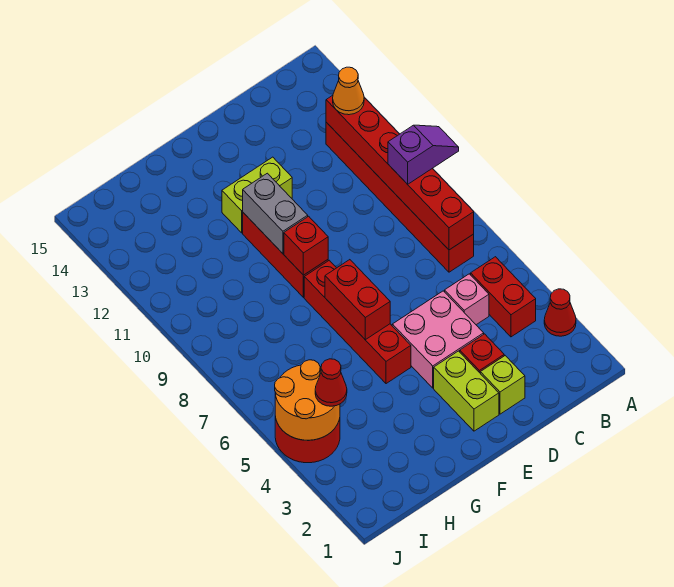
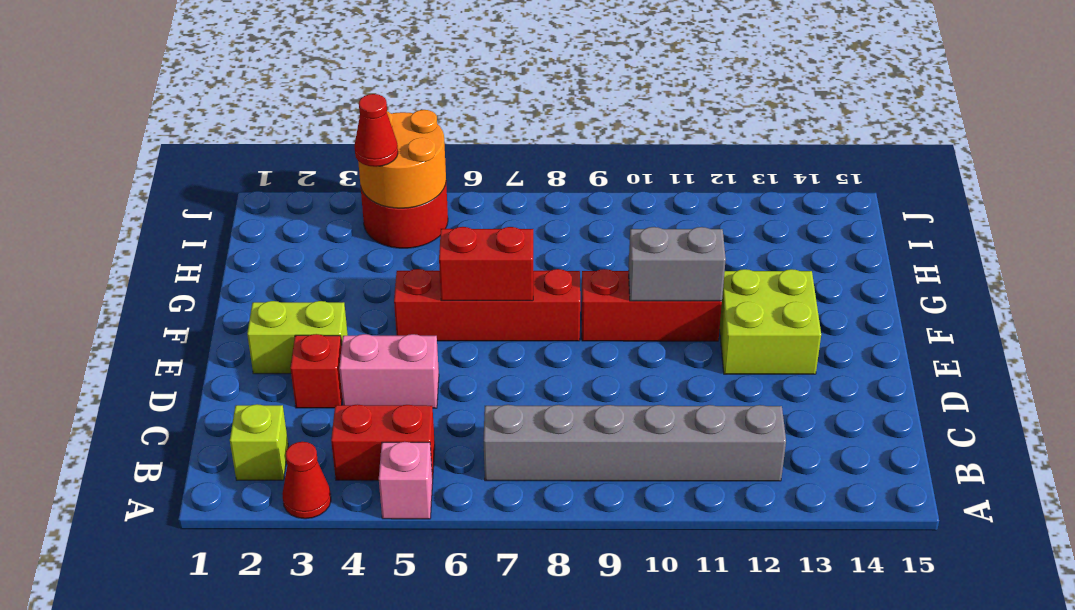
purple slope A9:B9 level 3 top B -> none
red brick B7:B12 level 1 -> grey brick B7:B12 level 1
red brick B7:B12 level 2 -> none
orange cone B12 level 3 -> none
pink brick C5 level 1 -> pink brick A5 level 1
lime brick D2 level 1 -> lime brick B2 level 1
pink brick D4:E5 level 1 -> pink brick D4:D5 level 1
lime brick E12:F12 level 1 -> lime brick E12:F13 level 1
red brick F9 level 2 -> none

